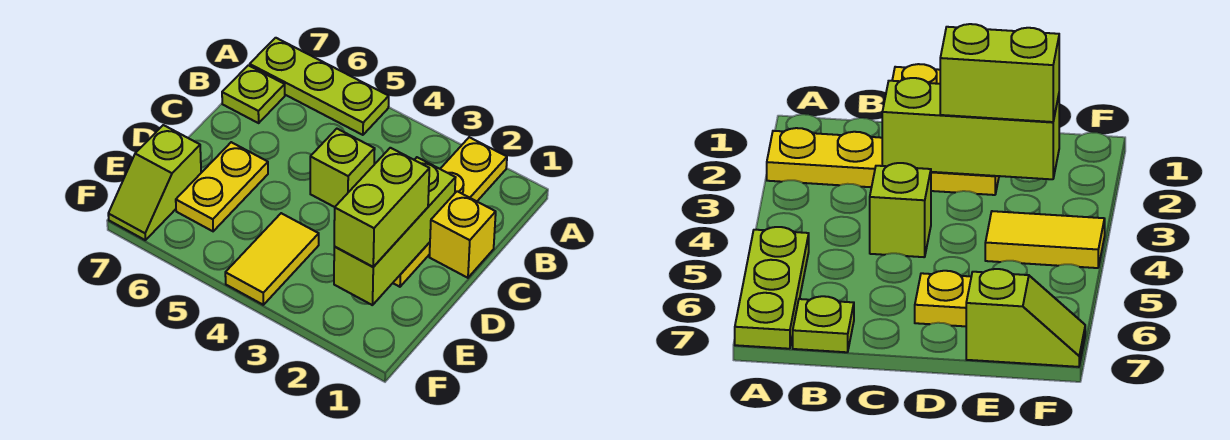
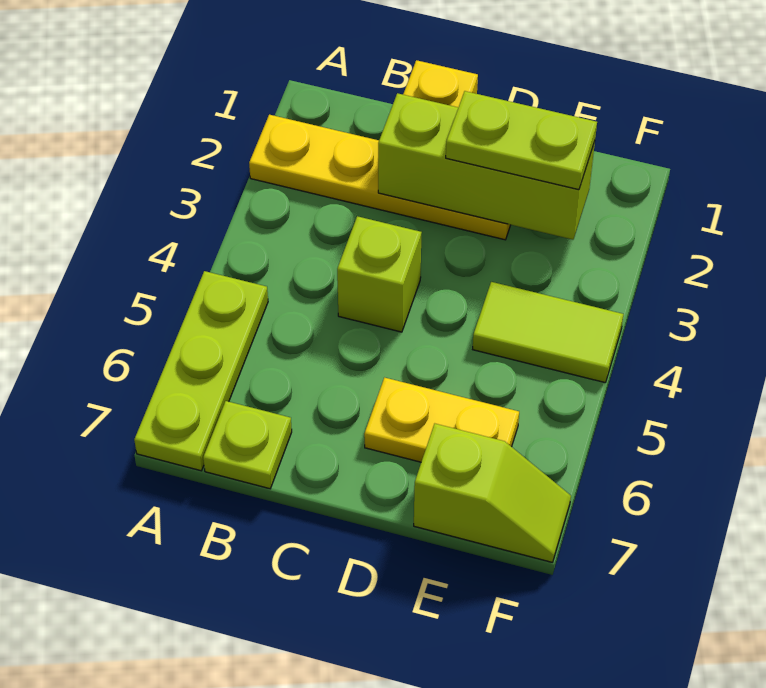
lime brick D2:E2 level 3 -> lime plate D2:E2 level 3
yellow tile E4:F4 level 1 -> lime tile E4:F4 level 1

